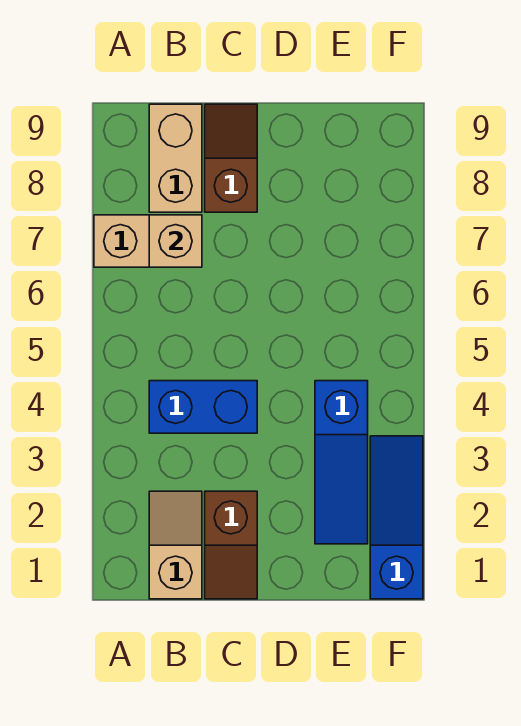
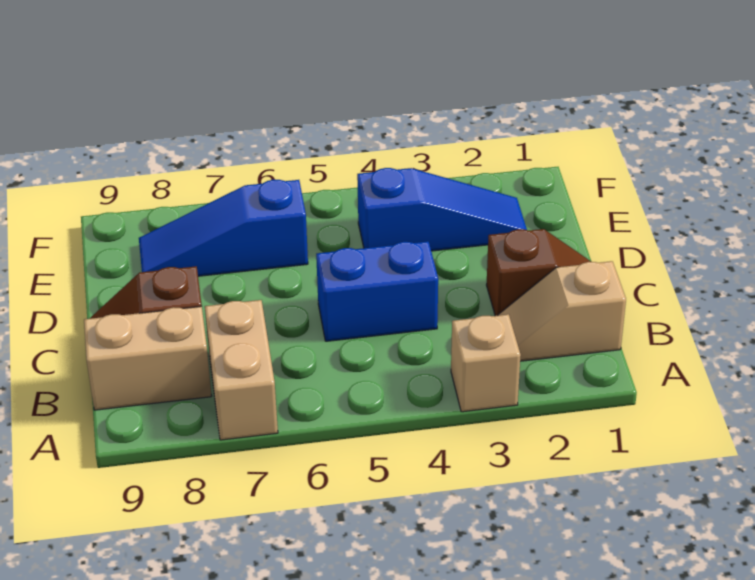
blue brick B4:C4 level 1 -> blue brick C4:C5 level 1
tan brick B7 level 2 -> tan brick A3 level 1
blue slope F1:F3 level 1 top 1 -> blue slope E6:E8 level 1 top 6

